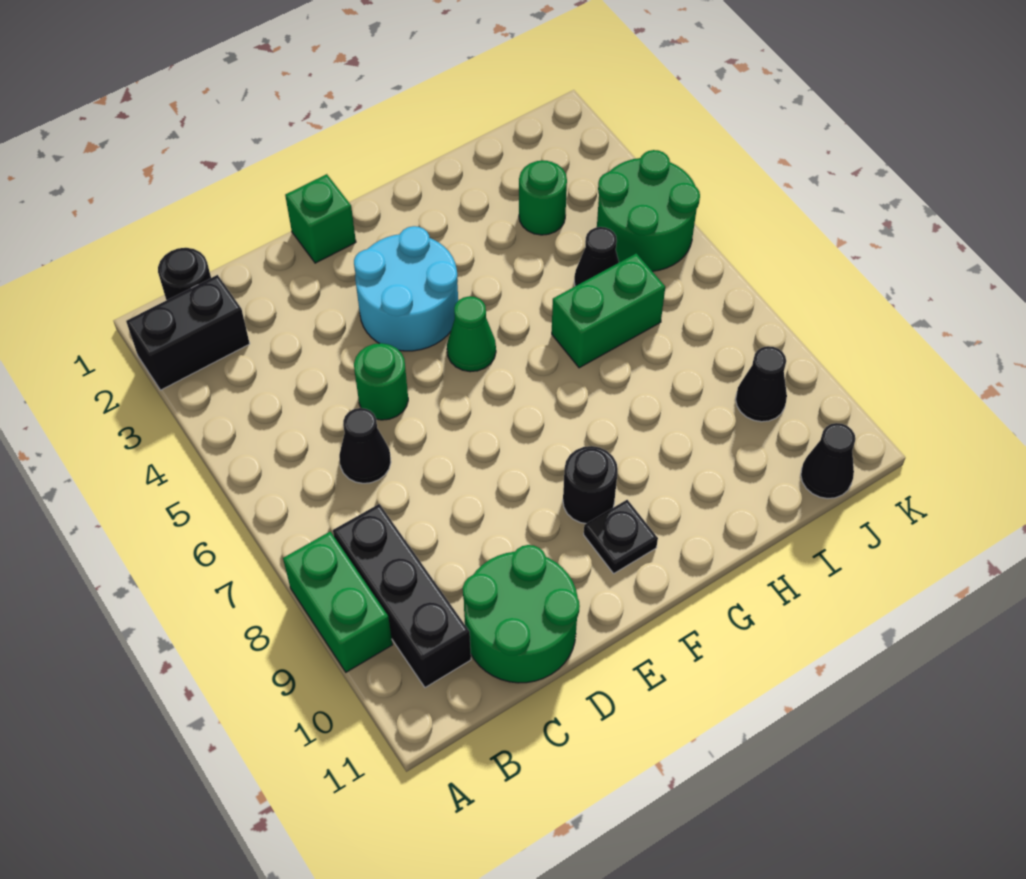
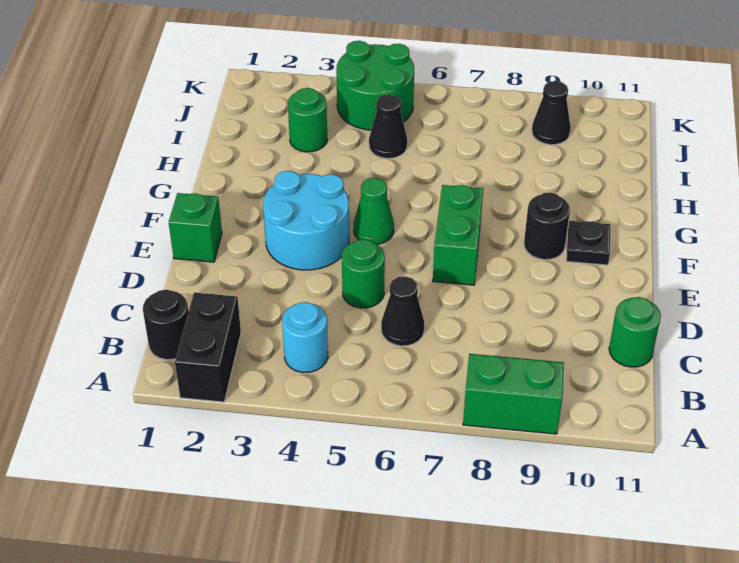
none -> cyan round brick B4 level 1
black brick B8:B10 level 1 -> none
green round brick C10:D11 level 1 -> green round brick C11 level 1
green brick H6:I6 level 1 -> green brick E7:F7 level 1
black cone J11 level 1 -> none

